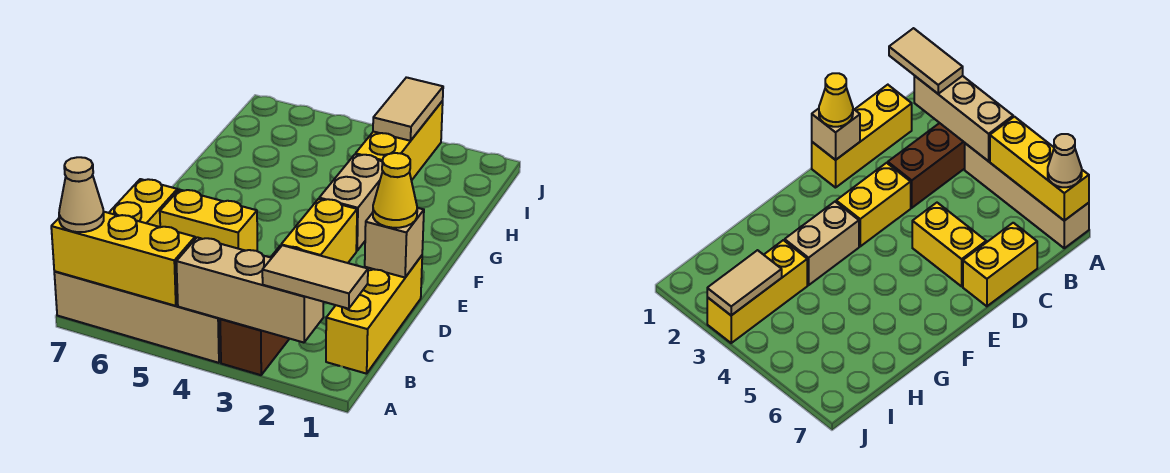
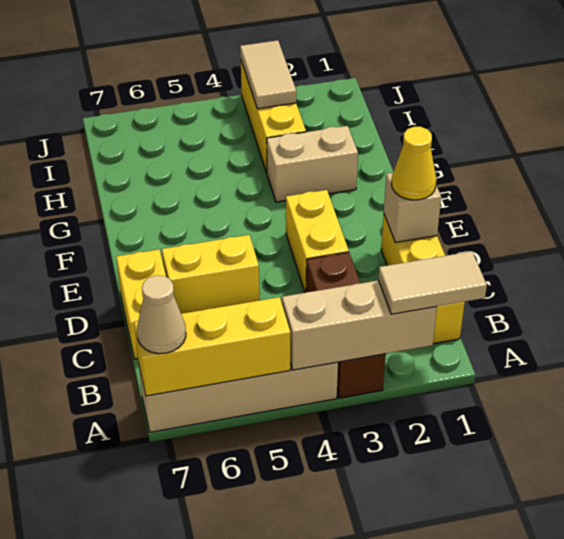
tan brick F3:G3 level 1 -> tan brick G2:G3 level 1

